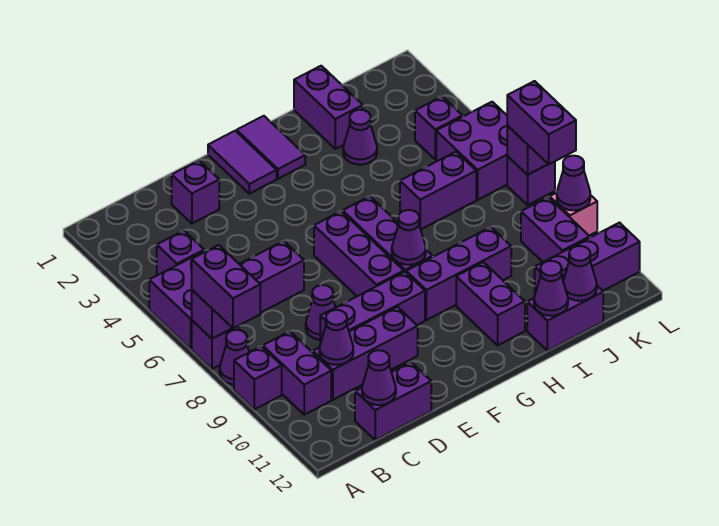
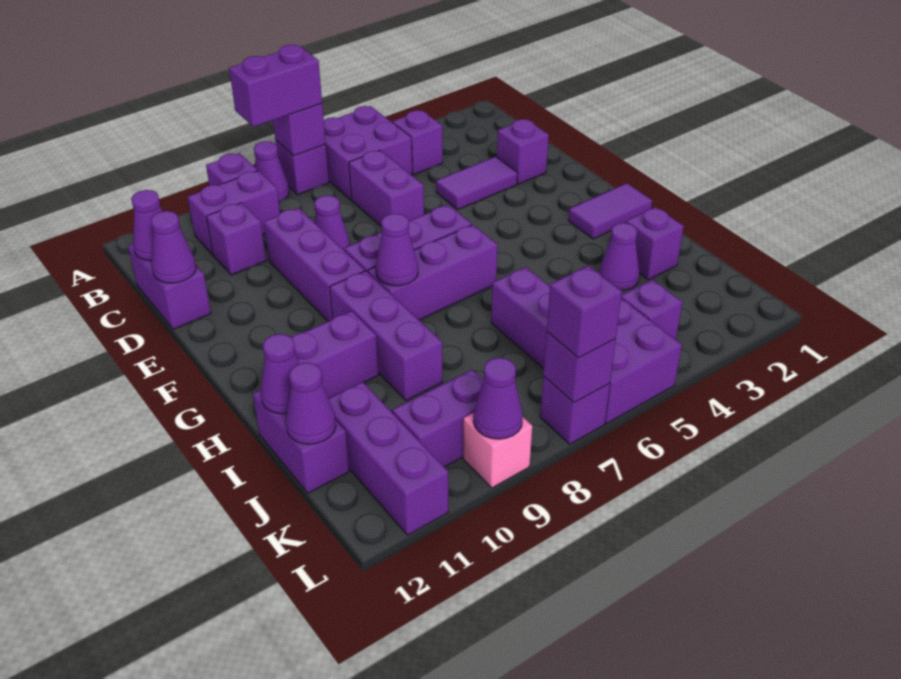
purple brick C10:E10 level 1 -> purple brick C10 level 1
purple cone C10 level 2 -> purple cone D12 level 2
purple tile F1:F2 level 1 -> purple tile D3:D4 level 1
purple brick I1:I2 level 1 -> purple brick I2 level 1
purple brick L7:L8 level 3 -> purple brick L7 level 3

